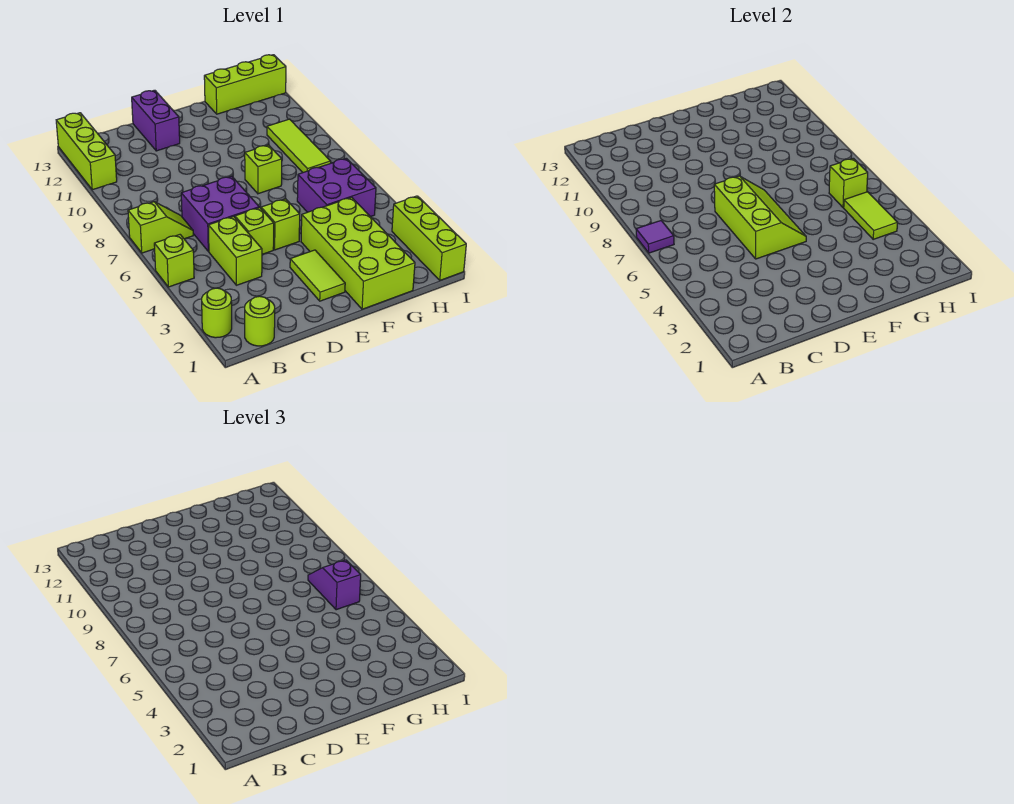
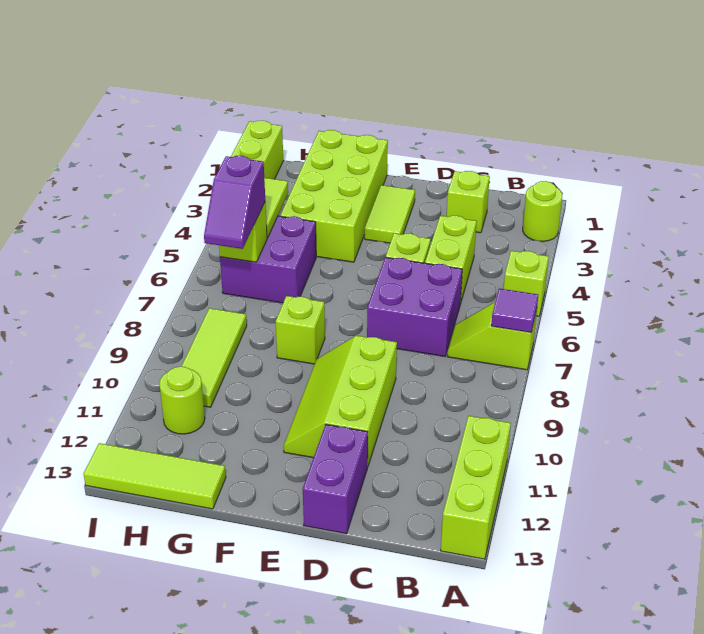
lime round brick B1 level 1 -> lime round brick H11 level 1
lime slope D5:E7 level 2 top D -> lime slope D9:E11 level 1 top D
lime brick E5 level 1 -> lime brick C2 level 1
lime brick G13:I13 level 1 -> lime tile G13:I13 level 1

